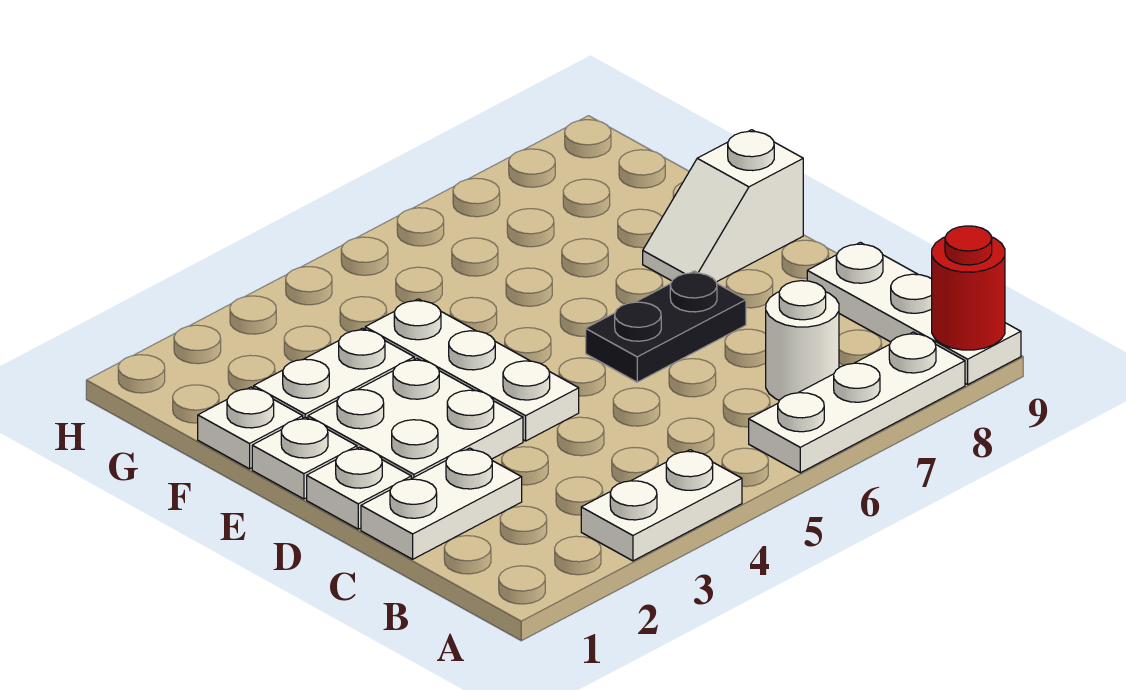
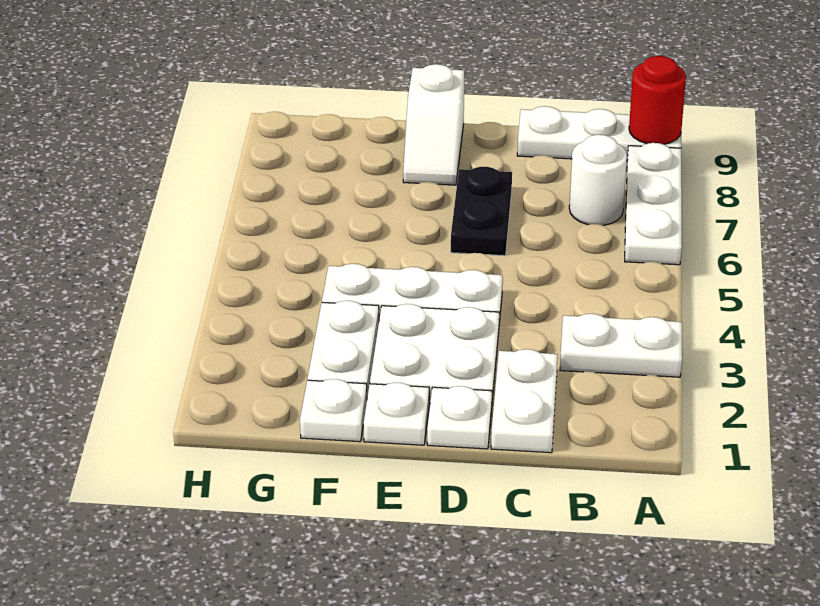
white plate A3:A4 level 1 -> white plate A3:B3 level 1

